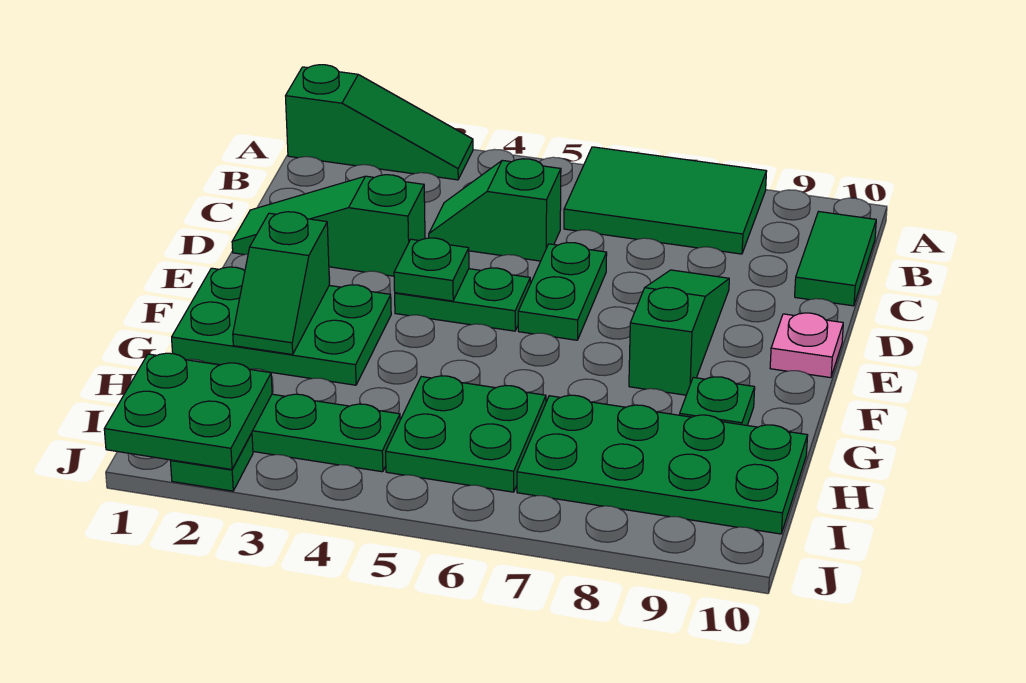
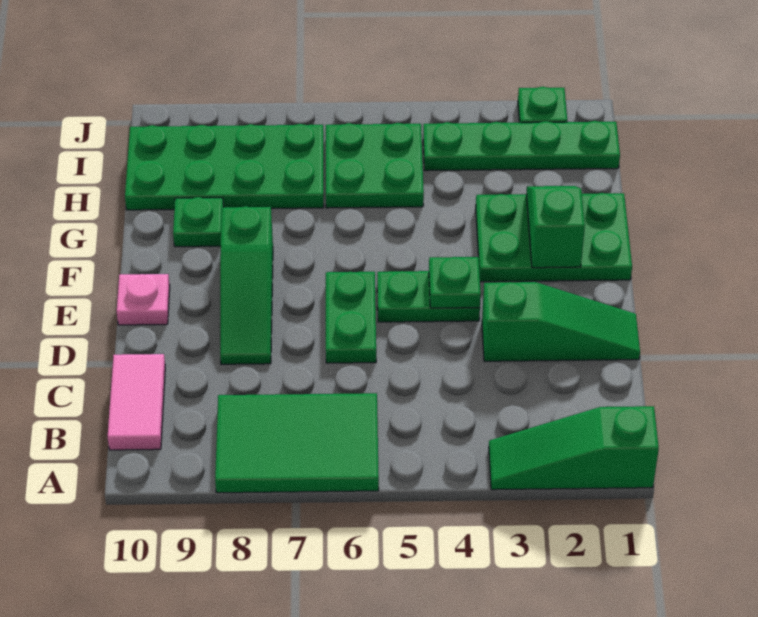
green tile B10:C10 level 1 -> pink tile B10:C10 level 1
green slope C4:C5 level 1 top 5 -> none
green plate I1:J2 level 2 -> none

